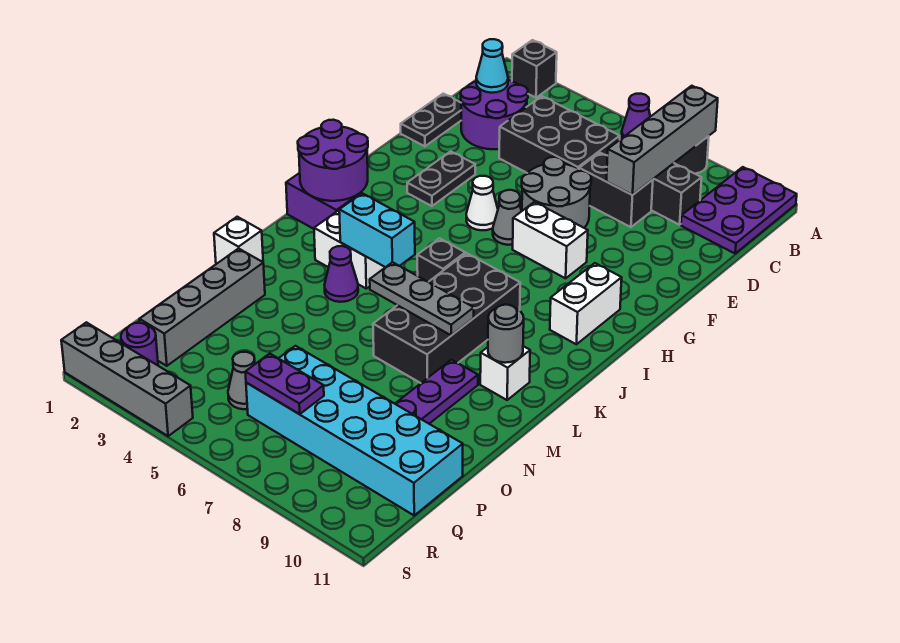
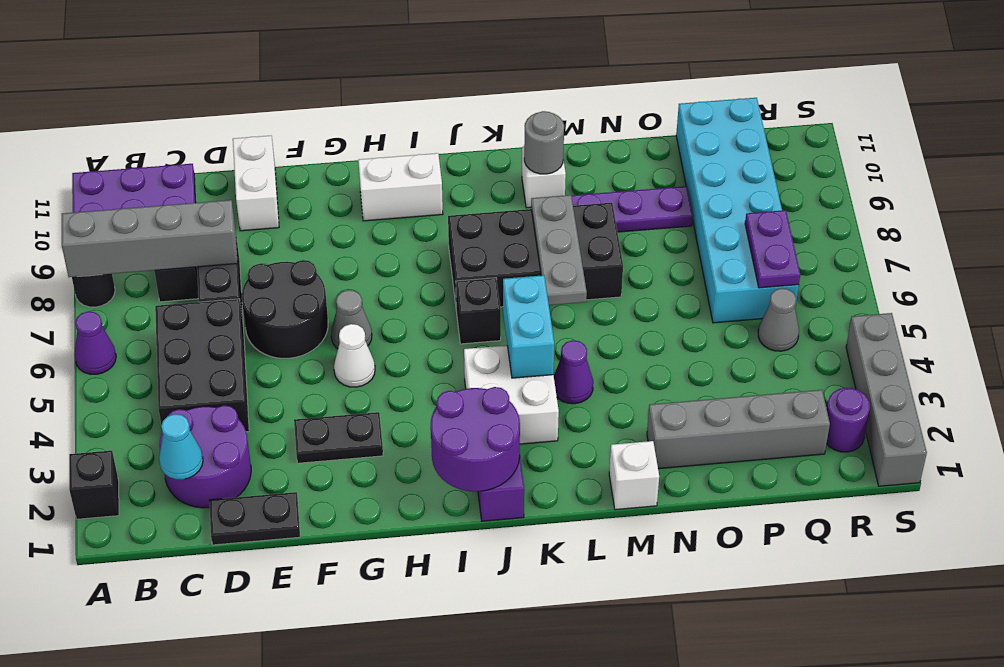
grey round brick E6:F7 level 1 -> black round brick E6:F7 level 1
white brick G7:G8 level 1 -> white brick E10:E11 level 1

